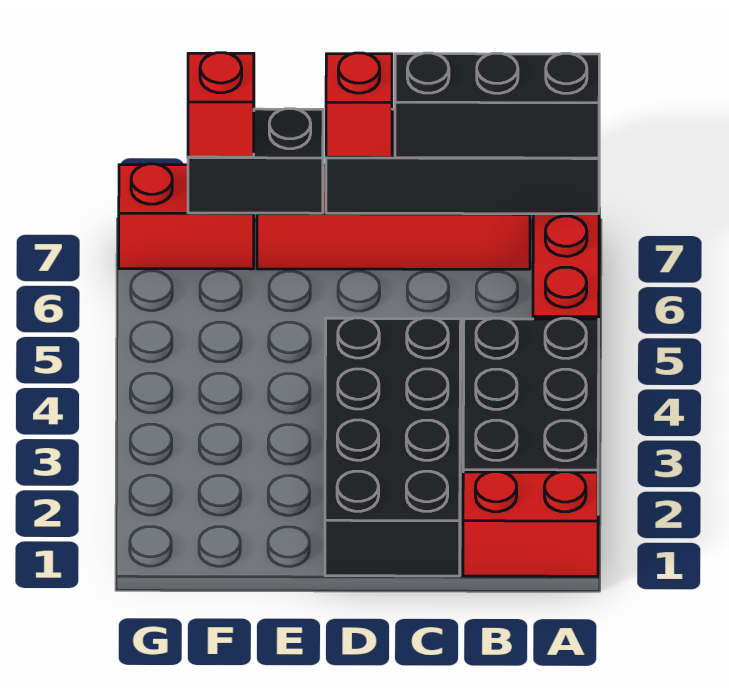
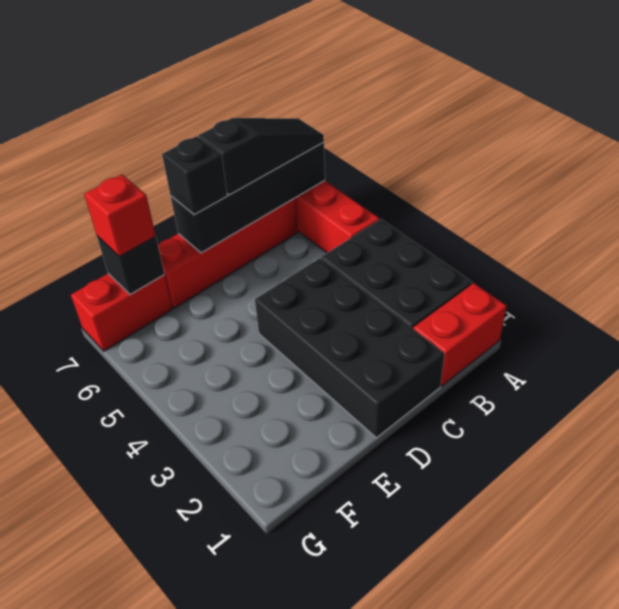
black brick A7:C7 level 3 -> black slope A7:C7 level 3 top C
red brick D7 level 3 -> black brick D7 level 3
black brick E7:F7 level 2 -> black brick F7 level 2

